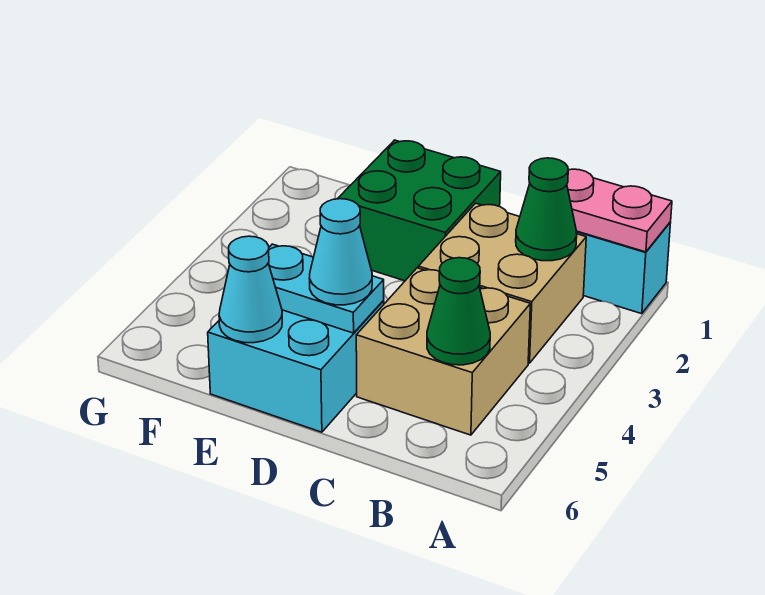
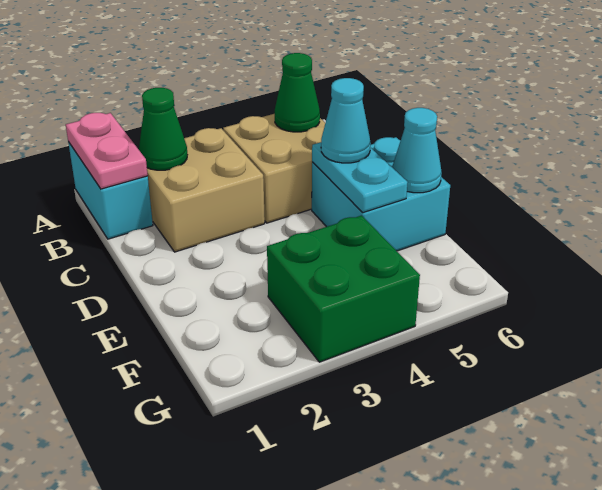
green brick D1:E2 level 1 -> green brick F3:G4 level 1

